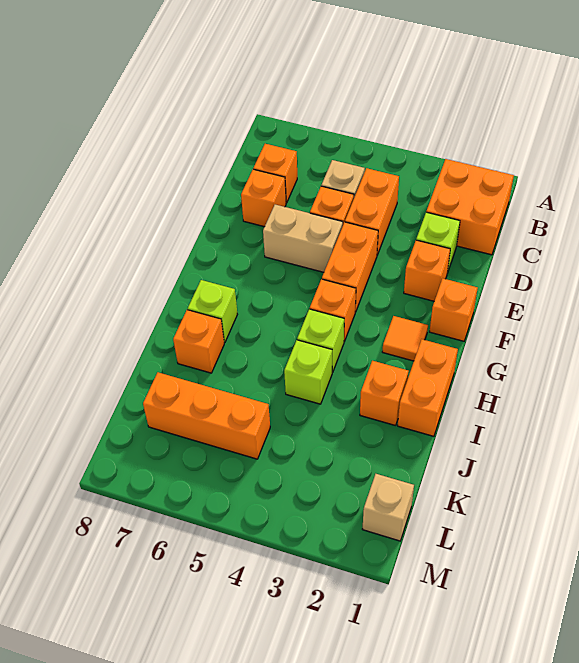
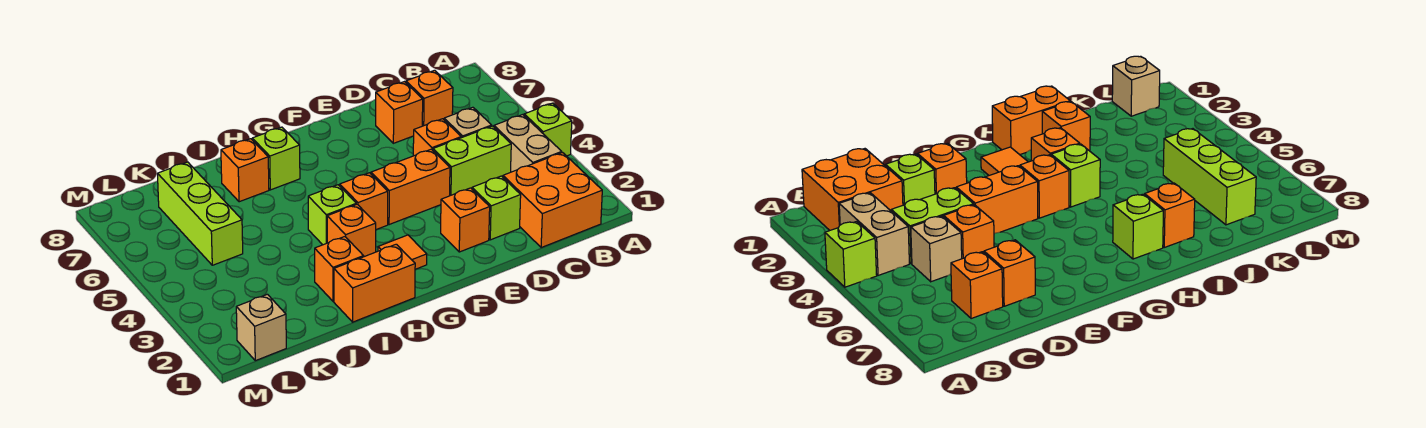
orange brick C4:D4 level 1 -> lime brick C4:D4 level 1
tan brick E5:E6 level 1 -> tan brick B3:B4 level 1
orange brick F1 level 1 -> orange brick H3 level 1
lime brick I4 level 1 -> lime brick A4 level 1
orange brick K5:K7 level 1 -> lime brick K5:K7 level 1

